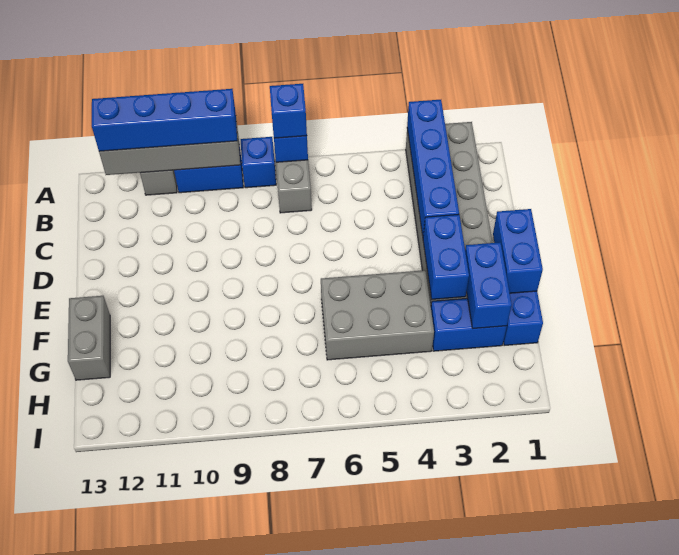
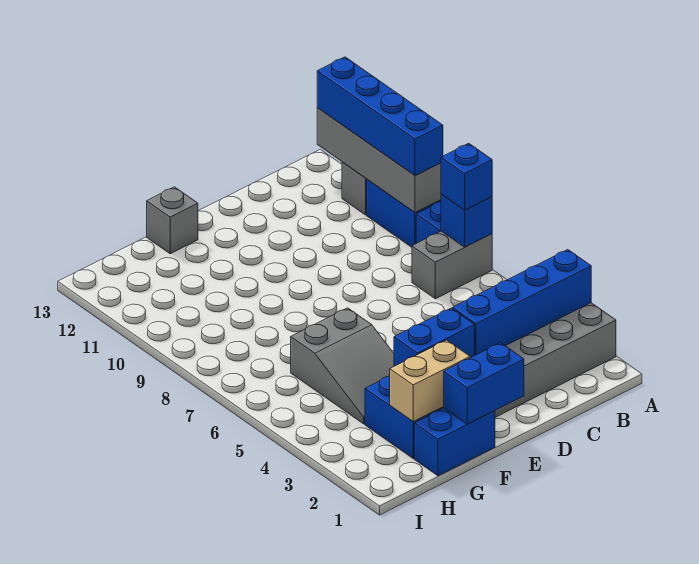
blue brick F2:G2 level 2 -> tan brick F2:G2 level 2
grey brick F4:G6 level 1 -> grey slope F4:G6 level 1 top 6
grey brick F13:G13 level 1 -> grey brick F13 level 1

